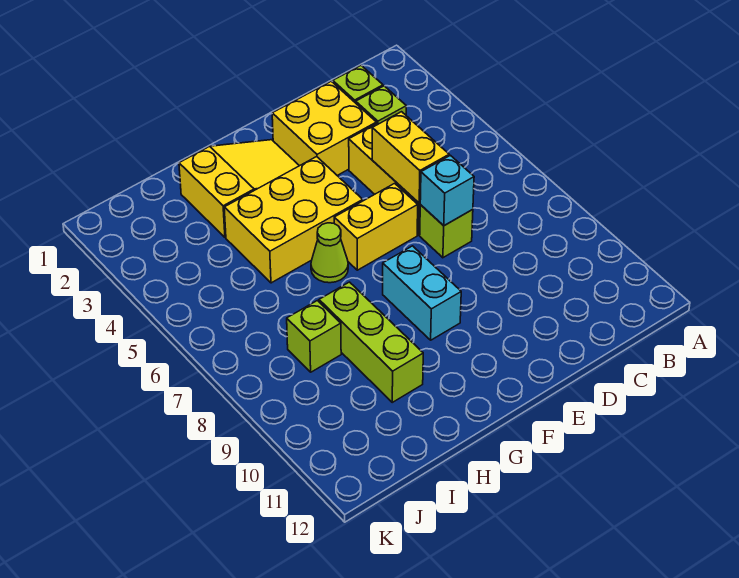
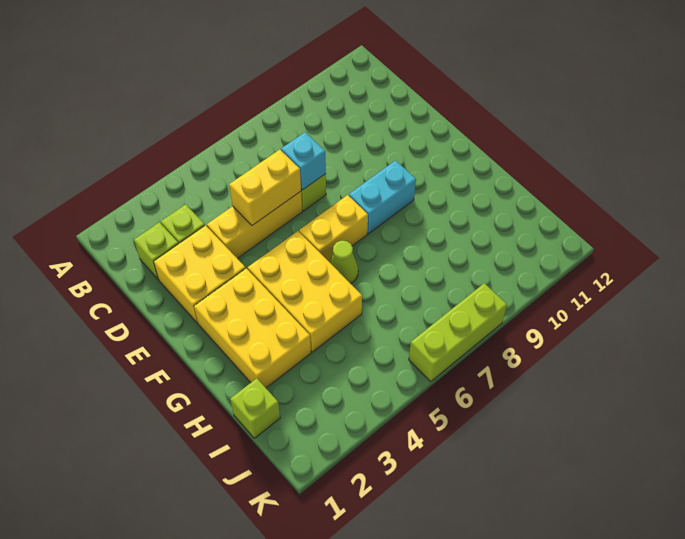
yellow brick E6:F6 level 1 -> yellow brick F6:F7 level 1
yellow slope F2:H3 level 1 top H -> yellow brick F2:H3 level 1
lime brick H8:H10 level 1 -> lime brick K6:K8 level 1
lime brick I8 level 1 -> lime brick I1 level 1

